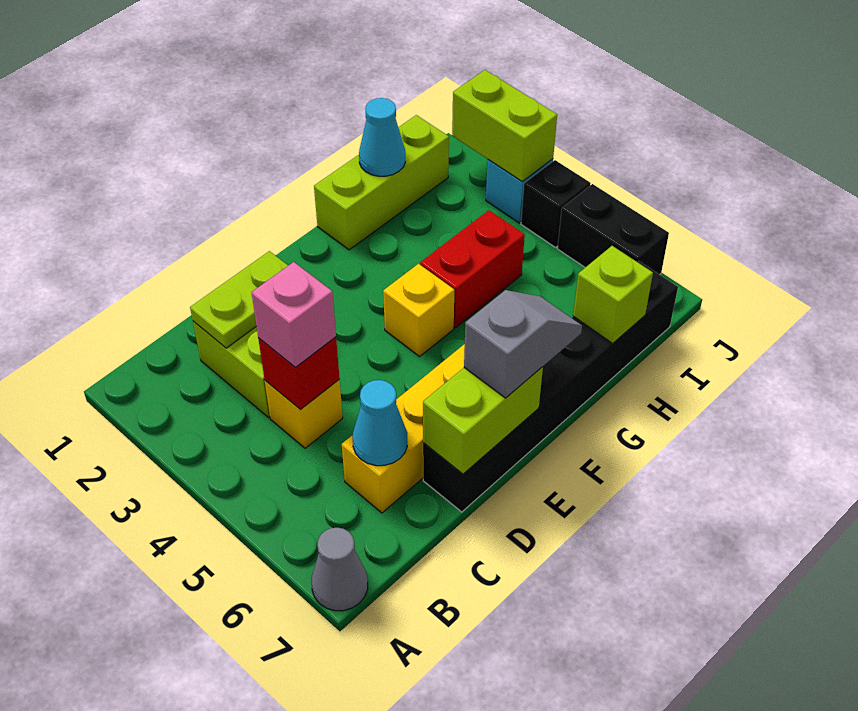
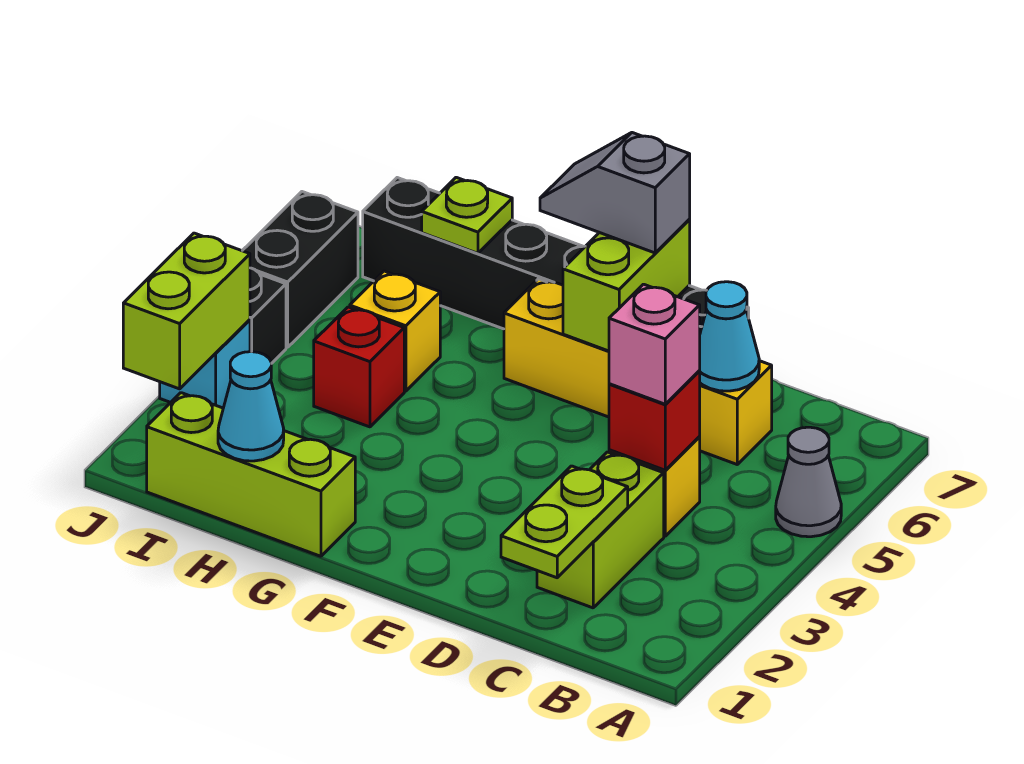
grey cone A7 level 1 -> grey cone A5 level 1
lime plate C2:D2 level 2 -> lime plate C1:C2 level 2
lime brick D7:E7 level 2 -> lime brick E6:E7 level 2
yellow brick F4 level 1 -> yellow brick H5 level 1
red brick G4:H4 level 1 -> red brick H4 level 1
lime brick H7 level 2 -> lime plate H7 level 2

